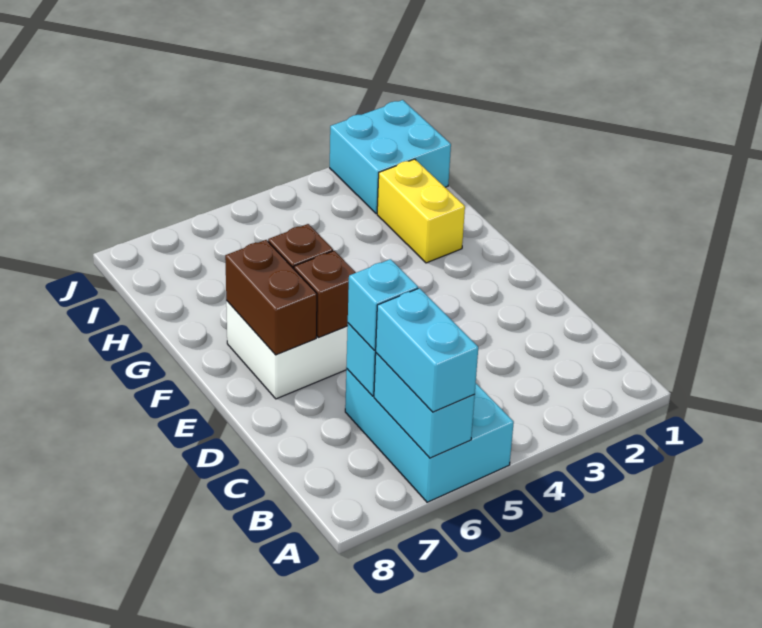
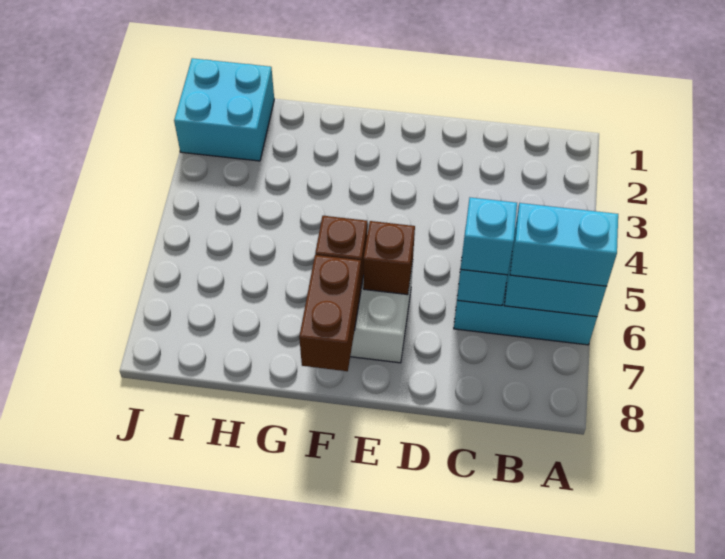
brown brick E7:F7 level 2 -> brown brick F7:F8 level 2
yellow brick G2:H2 level 1 -> none

